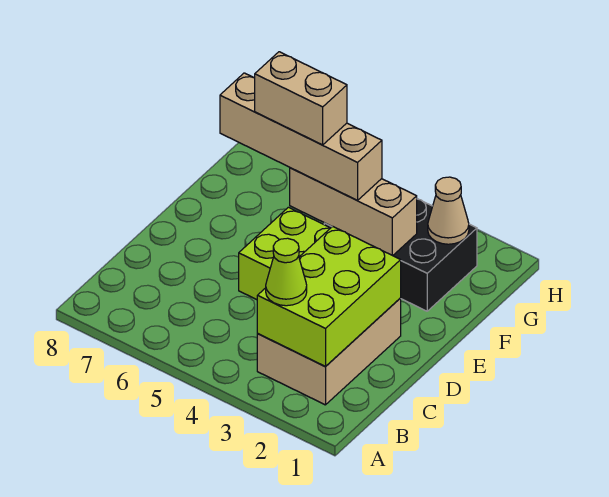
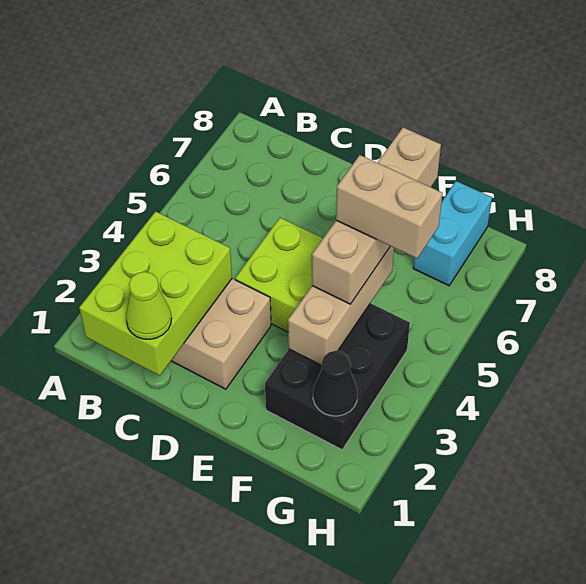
lime brick B2:D3 level 2 -> lime brick B1:C3 level 2
lime cone B3 level 3 -> lime cone C1 level 3
tan brick F5:F6 level 4 -> tan brick F5:G5 level 4
tan cone G2 level 2 -> black cone G2 level 2
none -> cyan brick G7:G8 level 1

